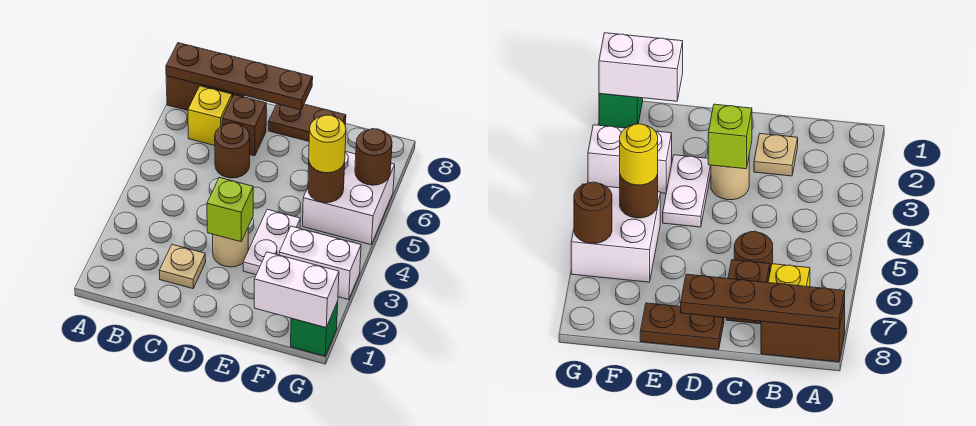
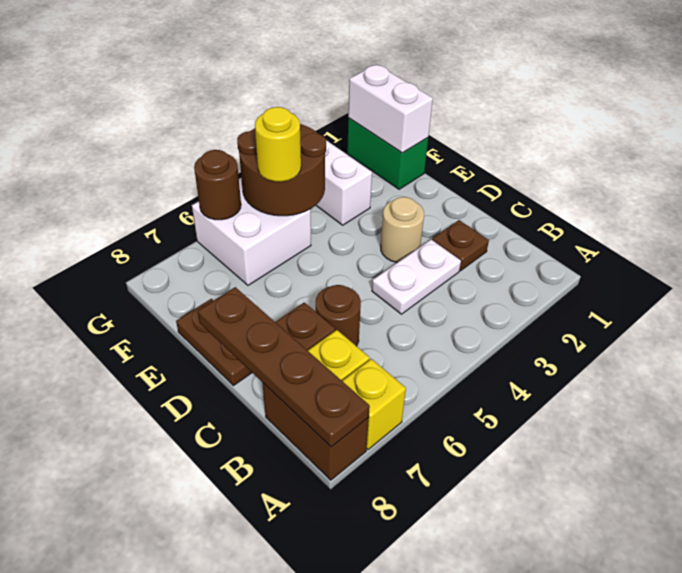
none -> yellow brick A7 level 1
tan plate C2 level 1 -> brown plate C2 level 1
lime brick D3 level 2 -> none
white plate E3:E4 level 1 -> white plate C3:C4 level 1
brown round brick F5 level 2 -> brown round brick F4:G5 level 2
green brick G1 level 1 -> green brick F1:G1 level 1

